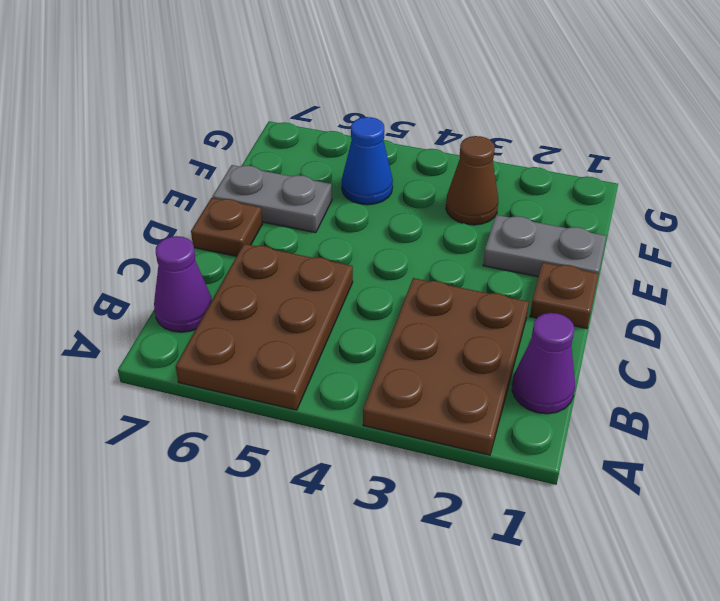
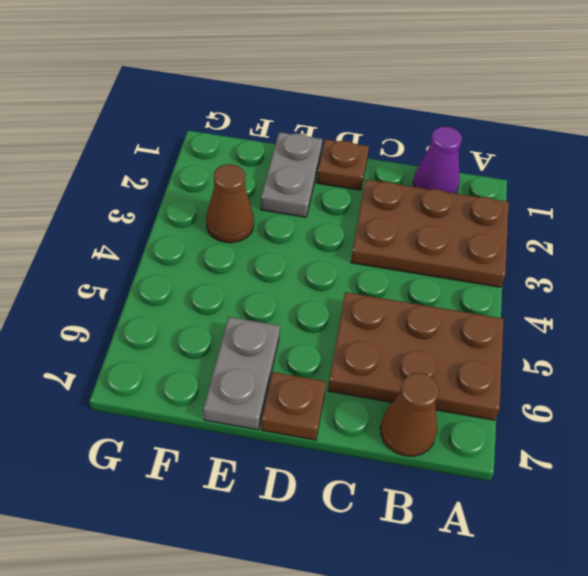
purple cone B7 level 1 -> brown cone B7 level 1
blue cone F5 level 1 -> none

